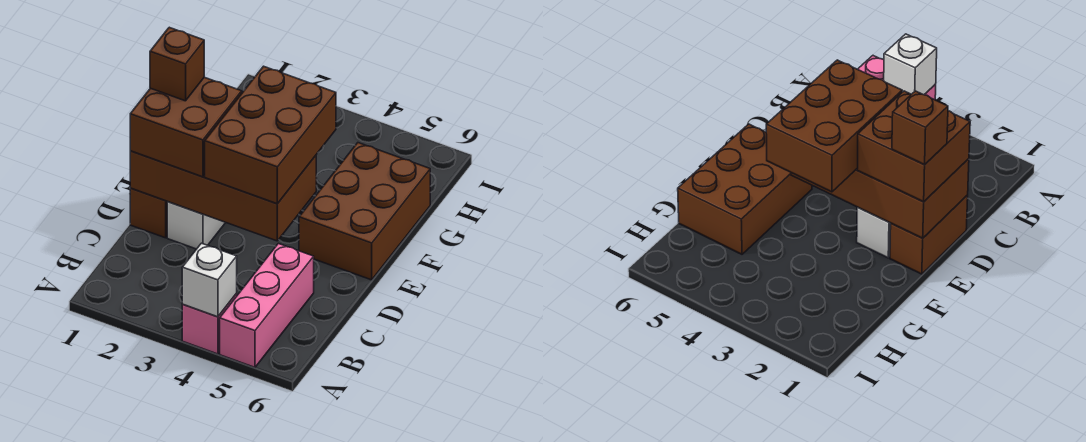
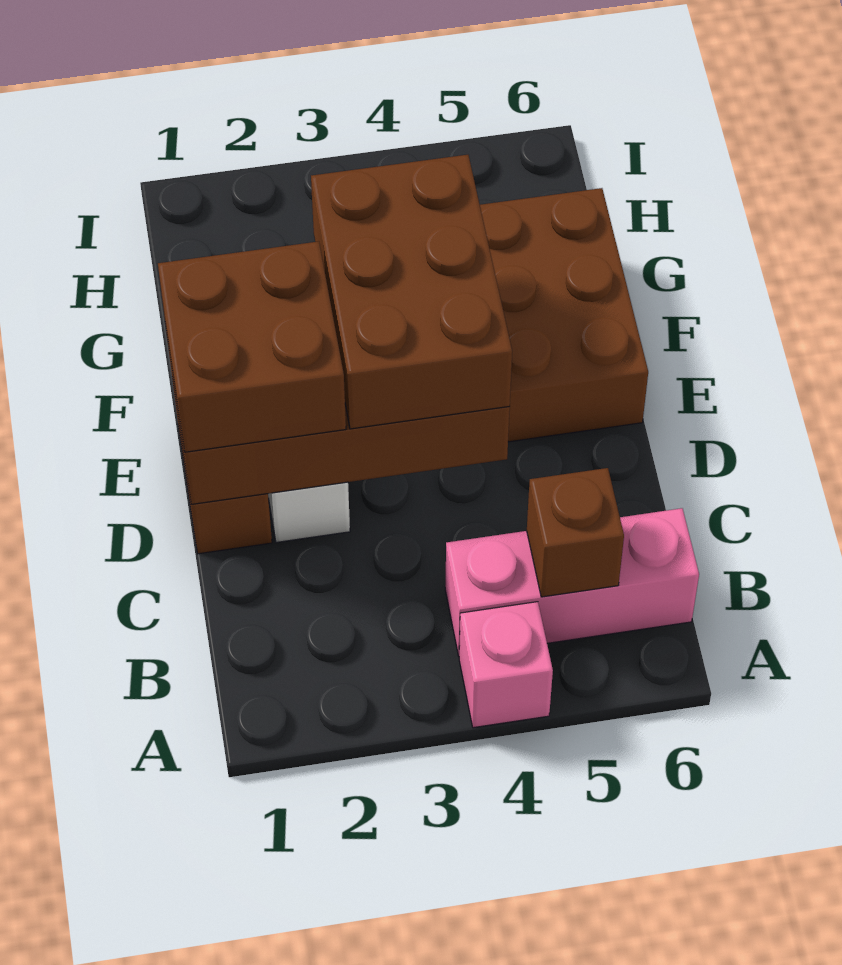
white brick A4 level 2 -> none
pink brick A5:C5 level 1 -> pink brick B4:B6 level 1
brown brick E1 level 4 -> brown brick B5 level 2

